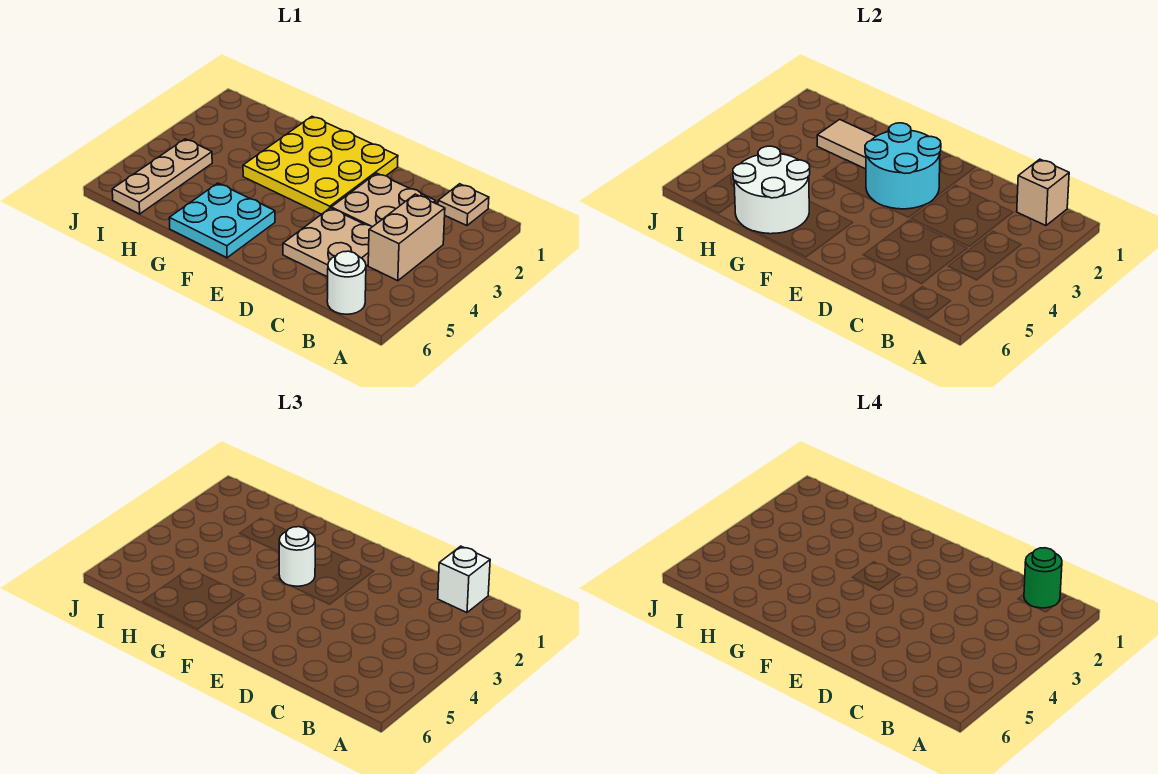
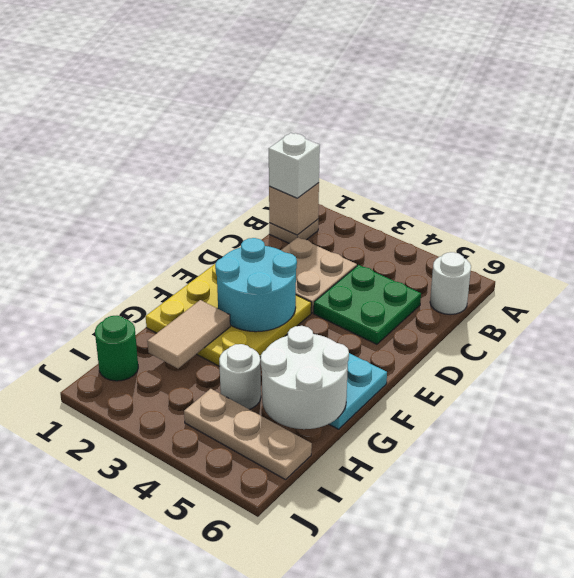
green round brick B1 level 4 -> green round brick I1 level 1
tan brick B3:B4 level 1 -> none
tan plate C4:D5 level 1 -> green plate C4:D5 level 1
white round brick F3 level 3 -> white round brick H4 level 1

